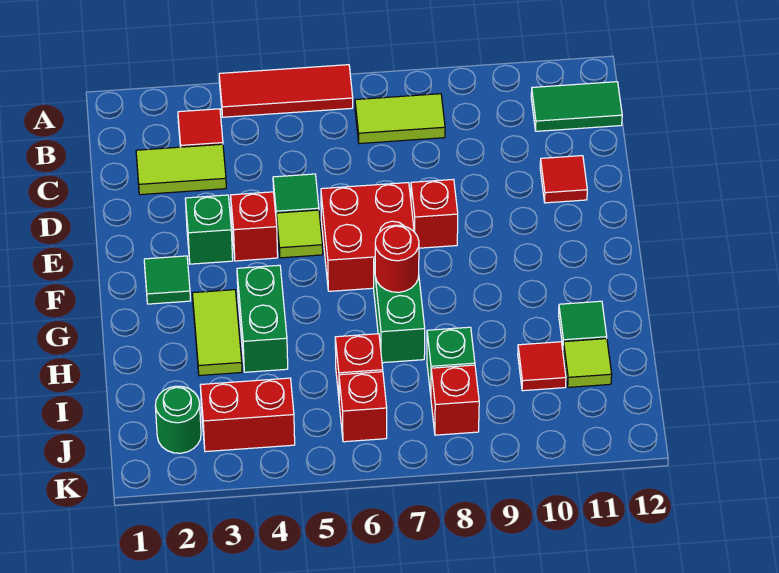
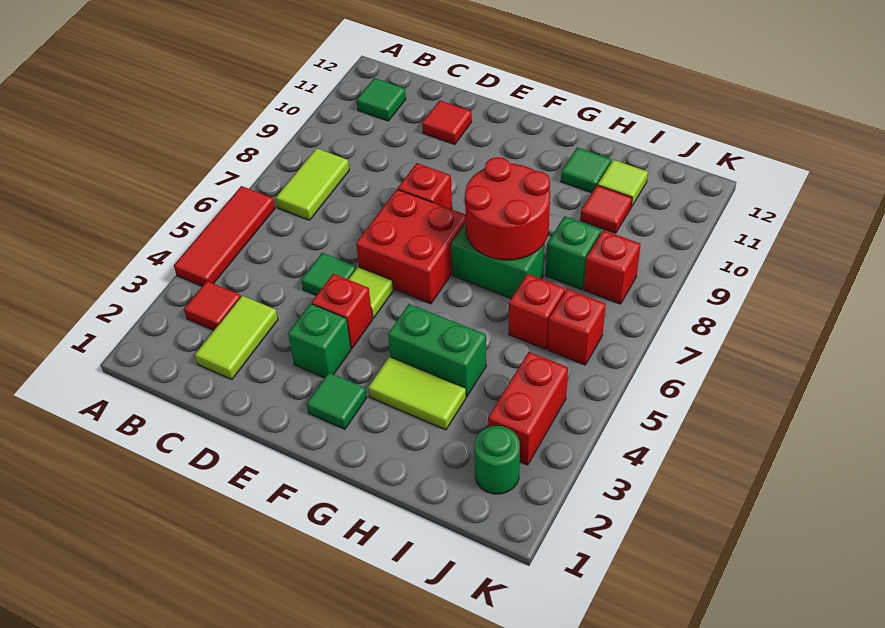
green tile B11:B12 level 1 -> green tile B11 level 1
red round brick G7 level 2 -> red round brick G7:H8 level 2

